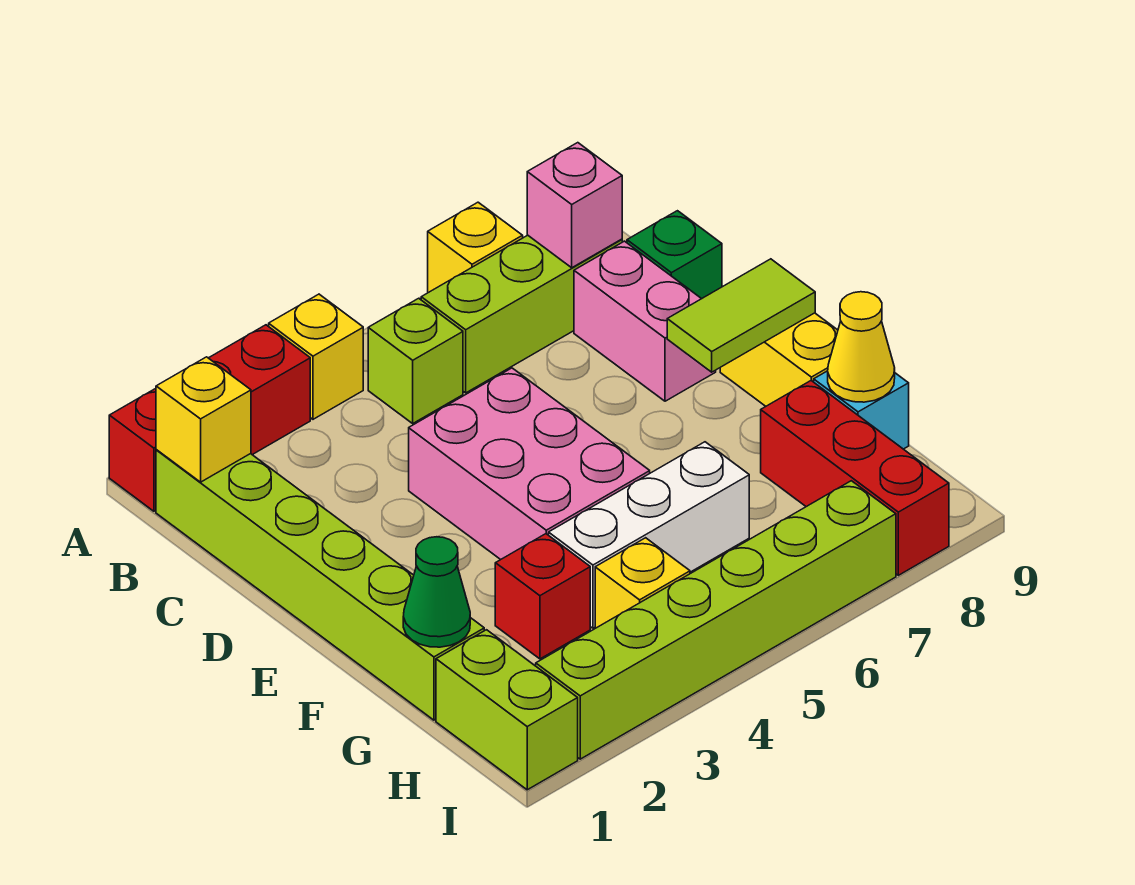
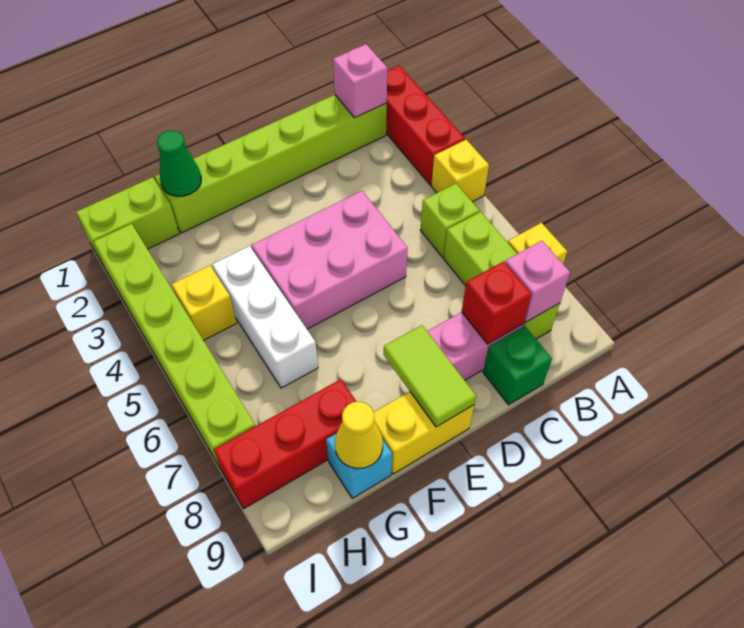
yellow brick B1 level 2 -> pink brick B1 level 2
red brick G3 level 1 -> red brick C8 level 2

